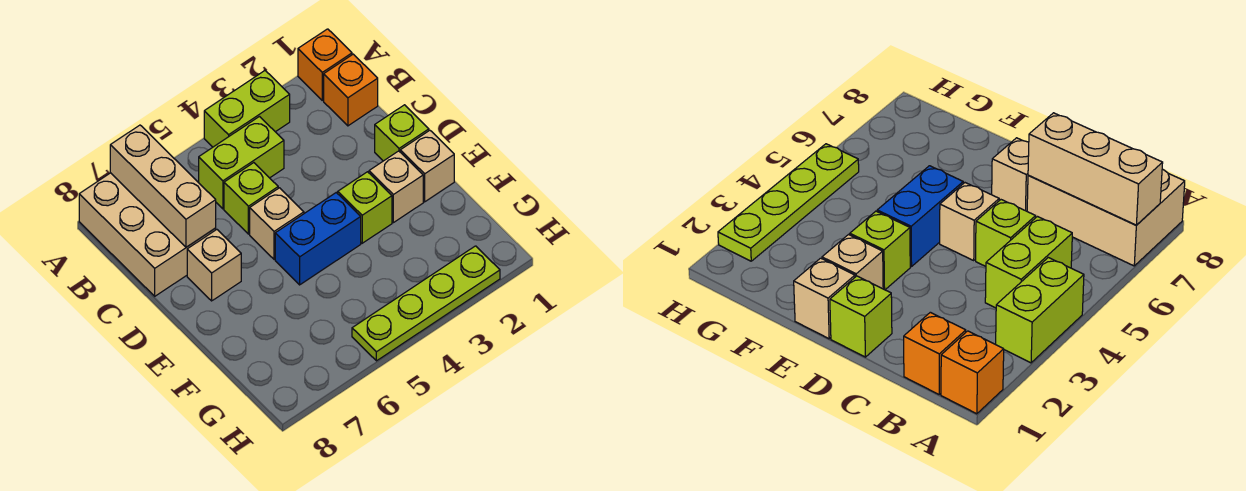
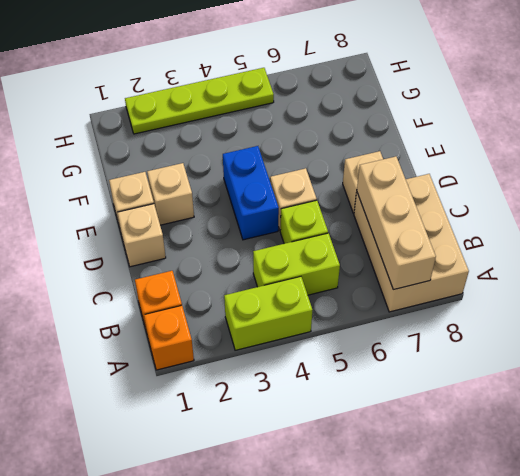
lime brick D1 level 1 -> tan brick D1 level 1
lime brick E3 level 1 -> none
blue brick E4:E5 level 1 -> blue brick D4:E4 level 1

